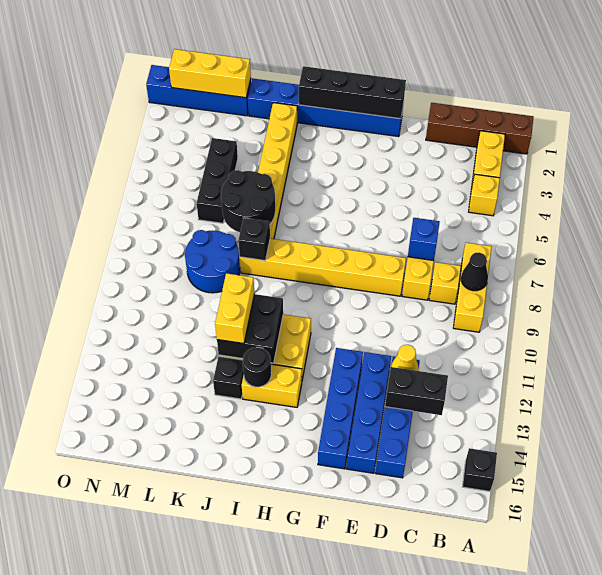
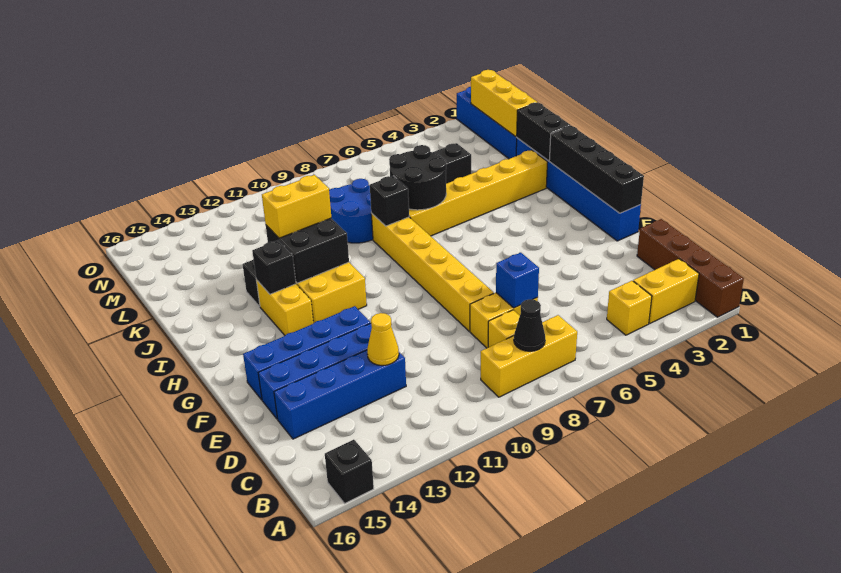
black brick C13:D13 level 2 -> black brick J1:K1 level 2
black round brick I13 level 2 -> black brick I13 level 2

